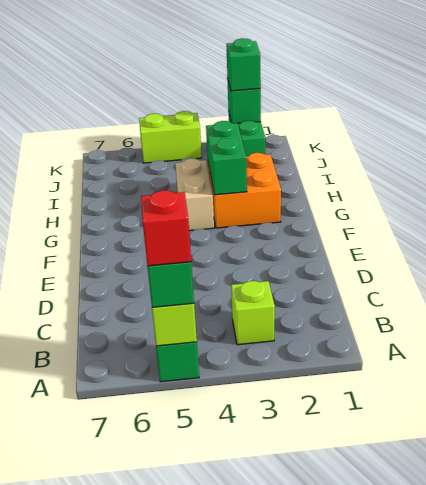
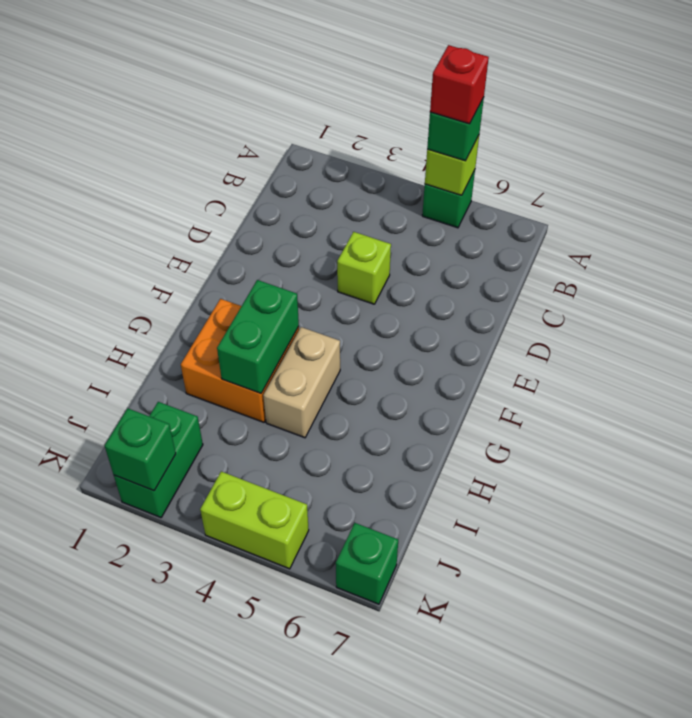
lime brick B3 level 1 -> lime brick D4 level 1
green brick K2 level 3 -> green brick K7 level 1

